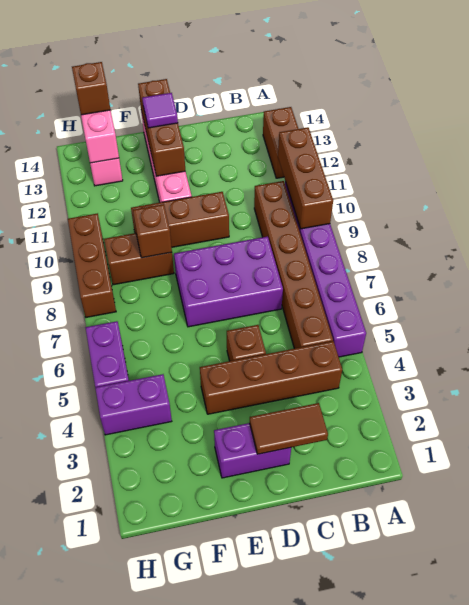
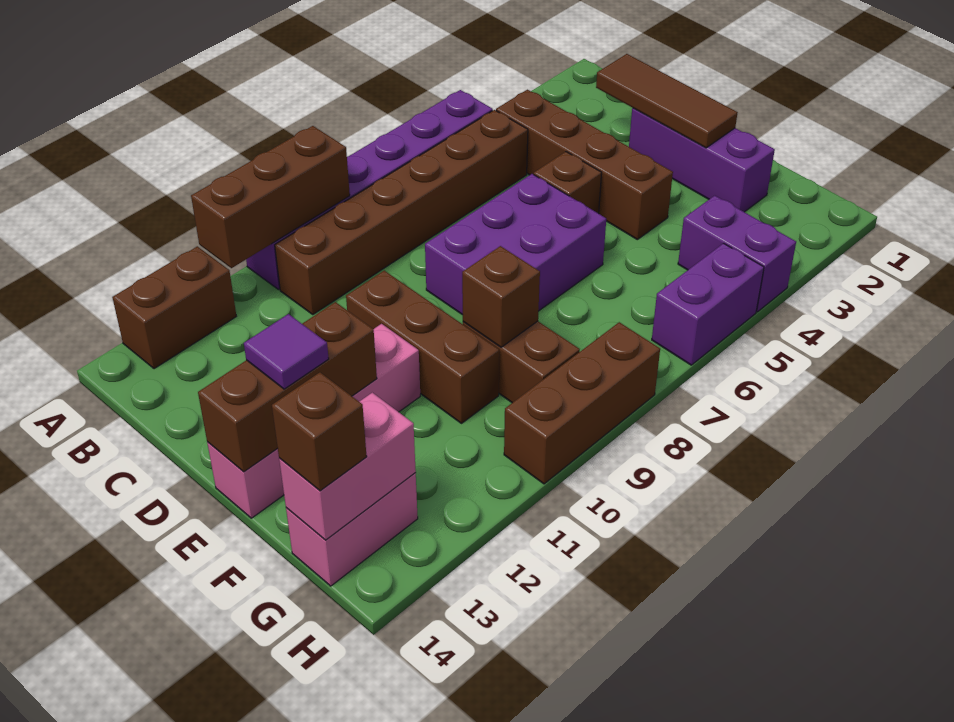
brown tile C2:D2 level 2 -> brown tile C2:E2 level 2
purple brick C7:E8 level 1 -> purple brick D6:E8 level 1
purple brick D2:E2 level 1 -> purple brick D2:F2 level 1

